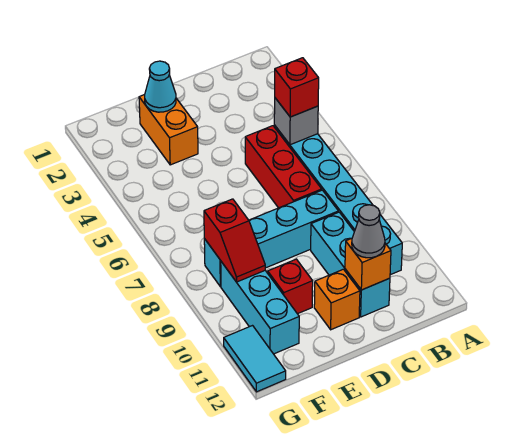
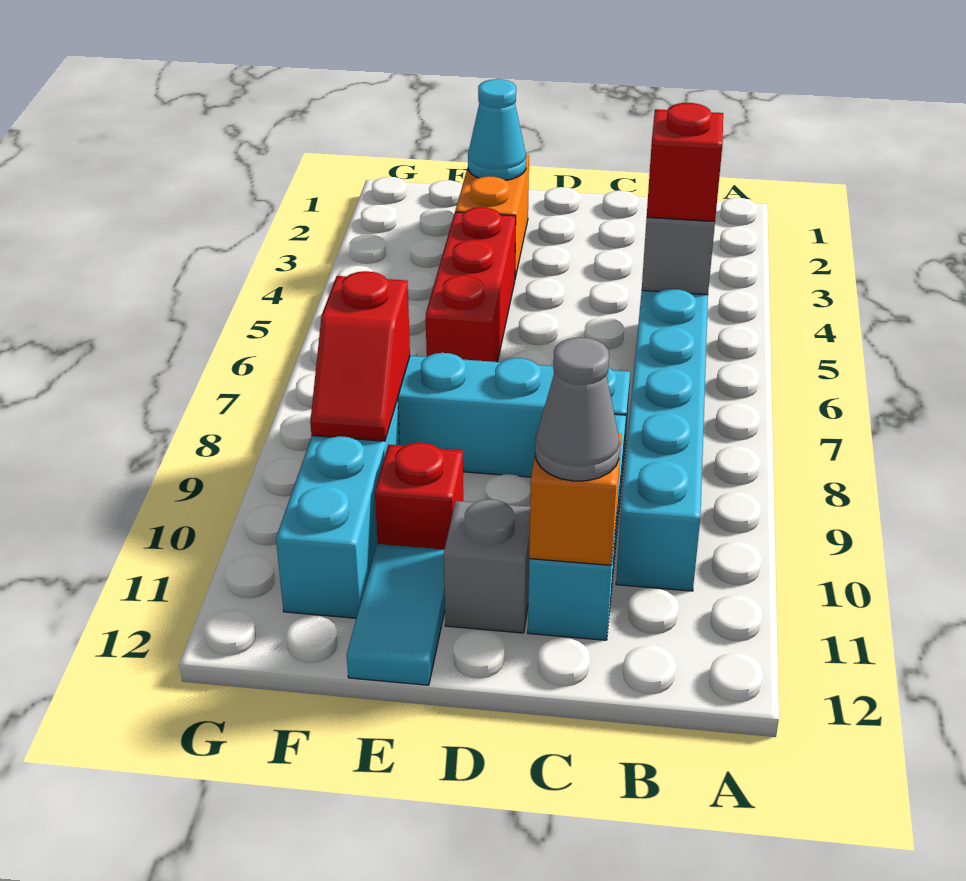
red brick C5:C7 level 1 -> red brick E4:E6 level 1
orange brick D11 level 1 -> grey brick D11 level 1
cyan tile G11:G12 level 1 -> cyan tile E11:E12 level 1

